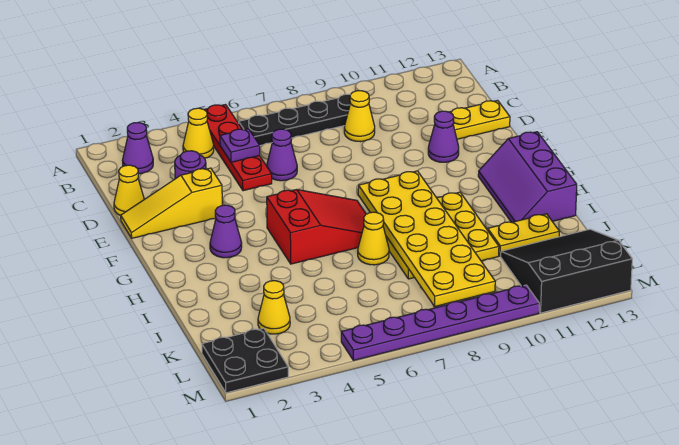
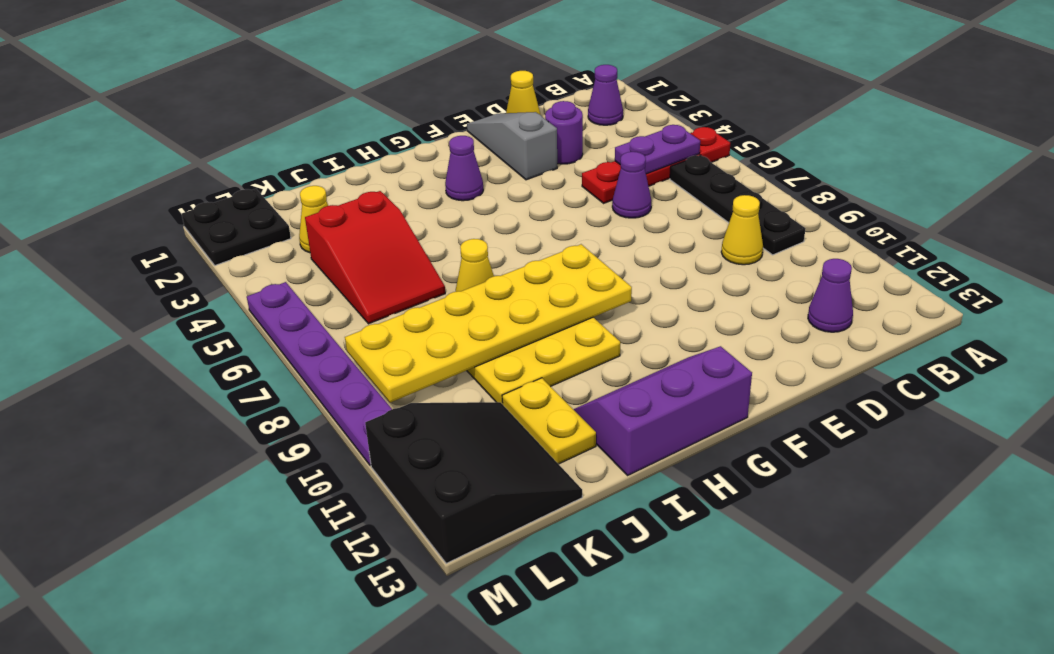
yellow cone B4 level 1 -> none
purple plate C5 level 2 -> purple plate B5:C5 level 2
yellow plate D12:D13 level 1 -> none
yellow slope E1:E3 level 1 top 3 -> grey slope E1:E3 level 1 top 3
purple cone E11 level 1 -> purple cone C12 level 1
red slope G5:H7 level 1 top 5 -> red slope J4:K6 level 1 top 4

